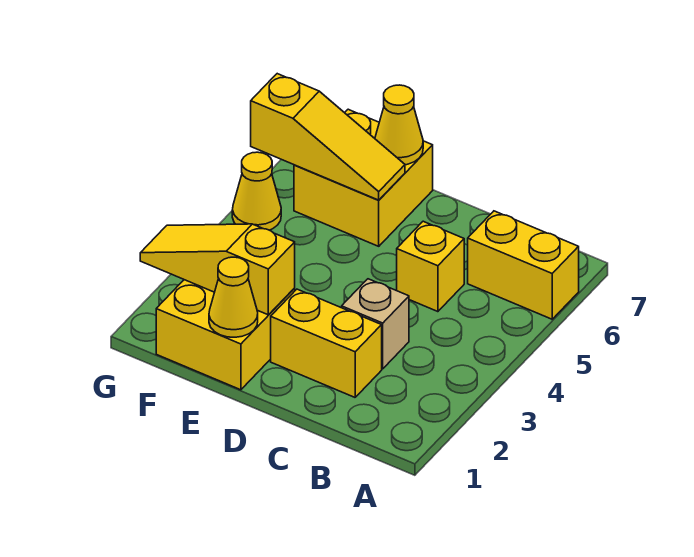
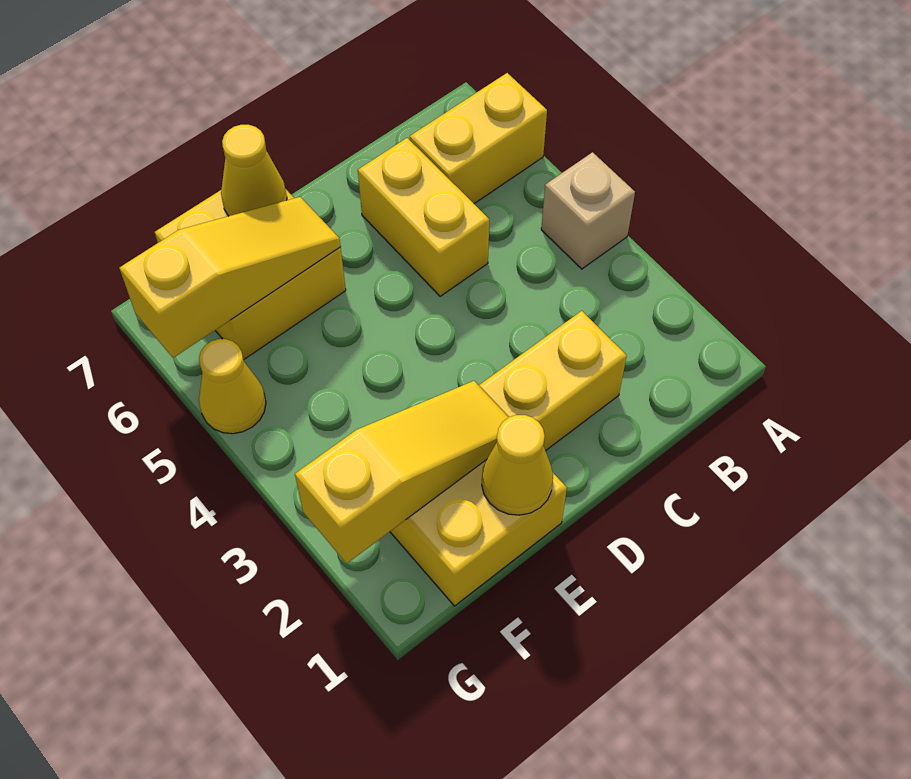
tan brick C3 level 1 -> tan brick A4 level 1
yellow brick C5 level 1 -> yellow brick C5:C6 level 1
yellow slope E2:G2 level 2 top E -> yellow slope E2:G2 level 2 top G

